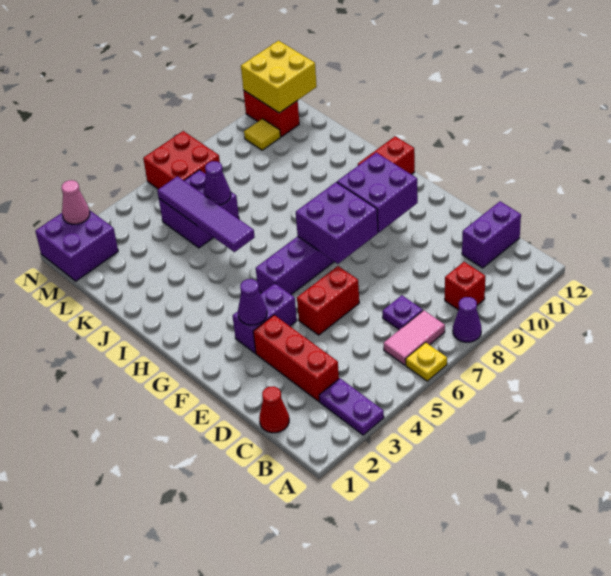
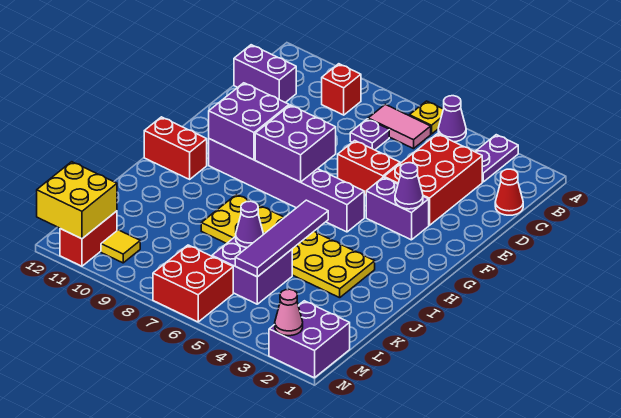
purple cone A8 level 1 -> purple cone A5 level 1
red brick C3:E3 level 1 -> red brick C3:E4 level 1
none -> yellow plate I3:J8 level 1

